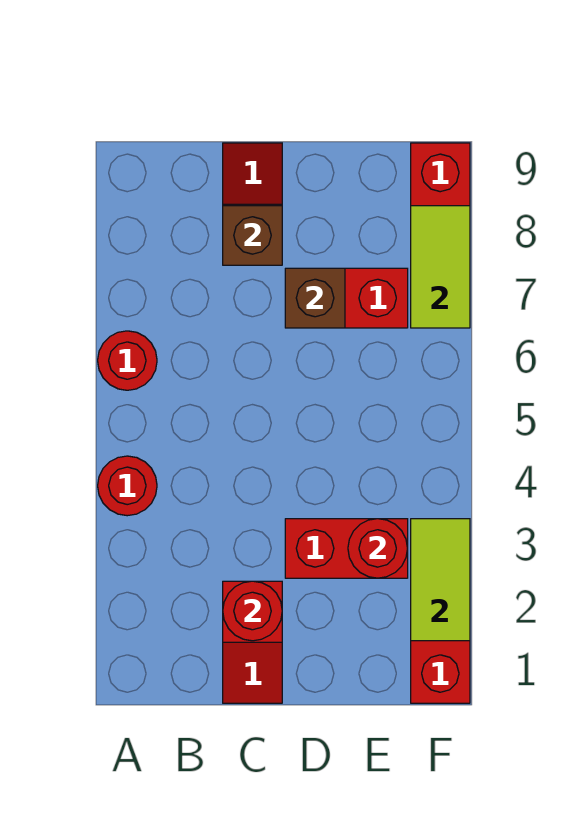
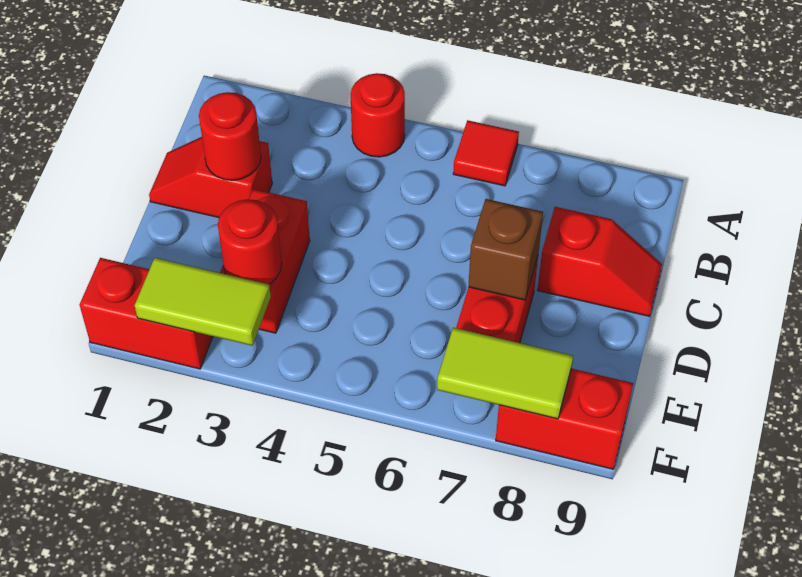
red round brick A6 level 1 -> red tile A6 level 1
brown brick C8 level 2 -> none

